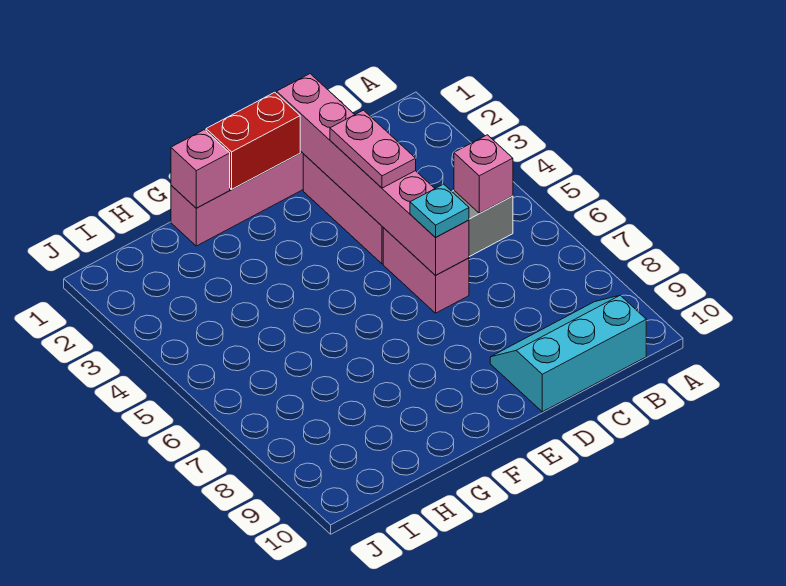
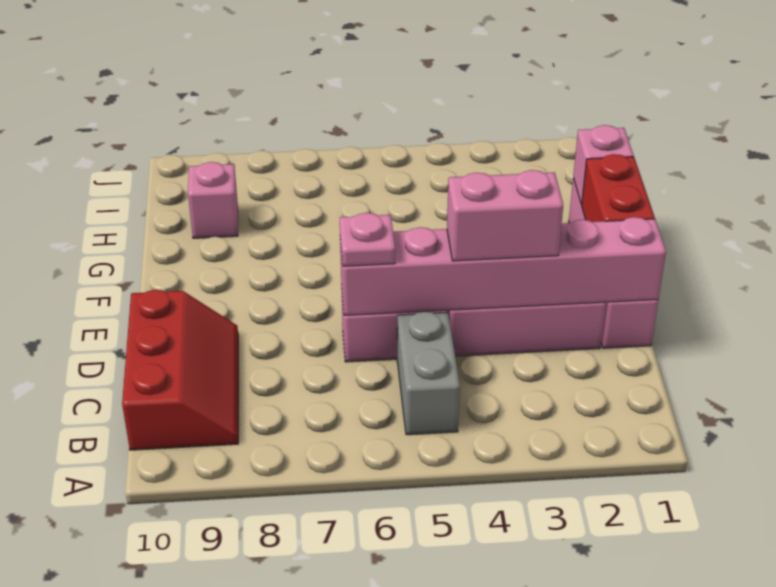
pink brick B5 level 2 -> pink brick H9 level 1
cyan slope B9:D10 level 1 top 10 -> red slope B9:D10 level 1 top 10
pink plate D3:D4 level 3 -> pink brick D3:D4 level 3
cyan plate D6 level 3 -> pink plate D6 level 3

